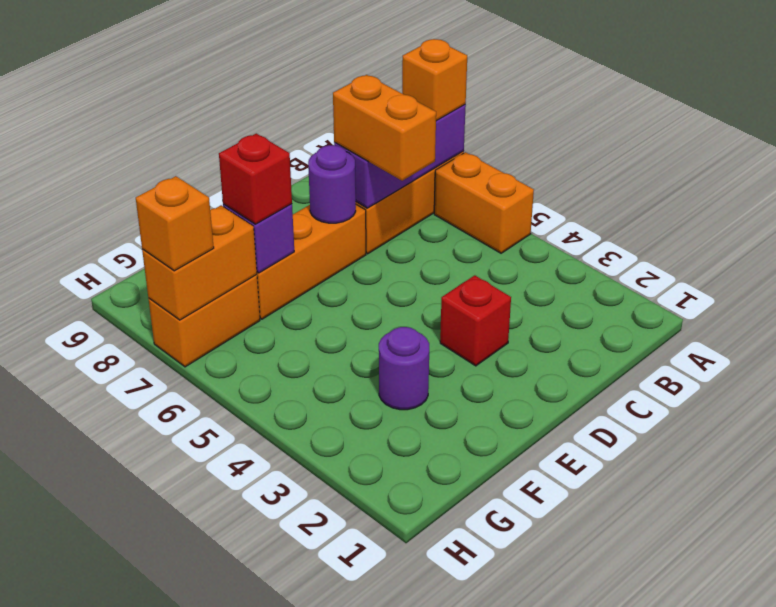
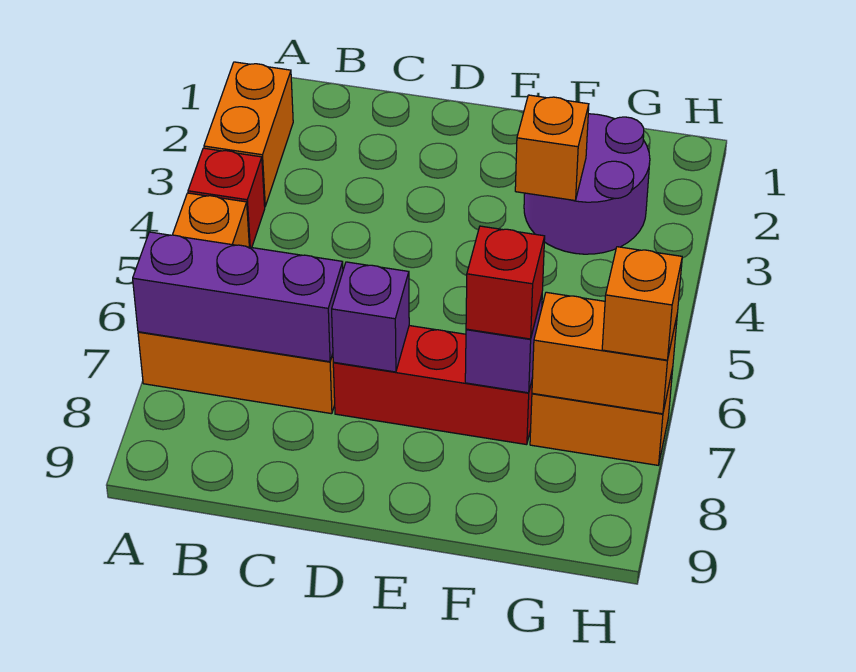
orange brick A7 level 3 -> orange brick F3 level 2
orange brick C6:C7 level 3 -> orange brick A2:A3 level 1
red brick D3 level 1 -> red brick A4 level 1
orange brick D7:F7 level 1 -> red brick D7:F7 level 1
purple round brick D7 level 2 -> purple brick D7 level 2
purple round brick F3 level 1 -> purple round brick F2:G3 level 1

